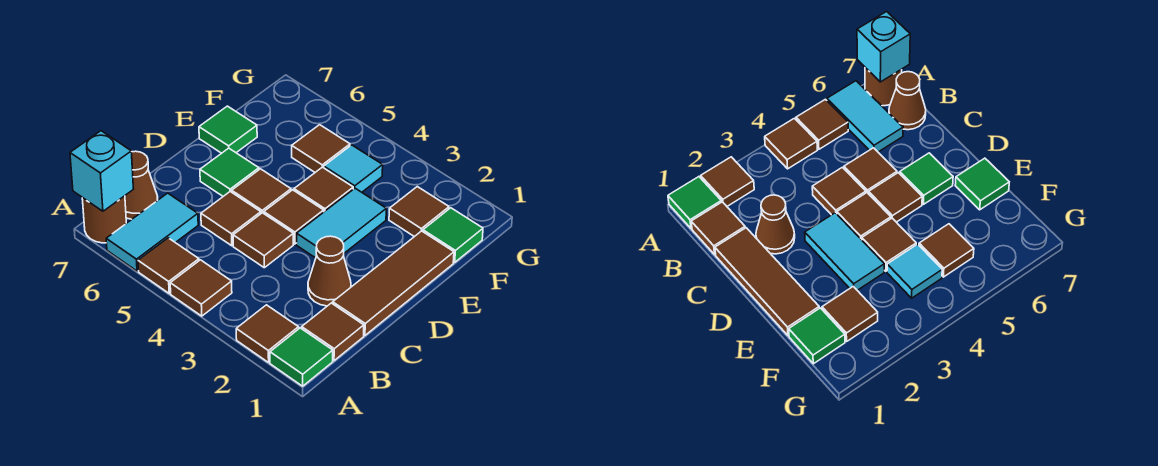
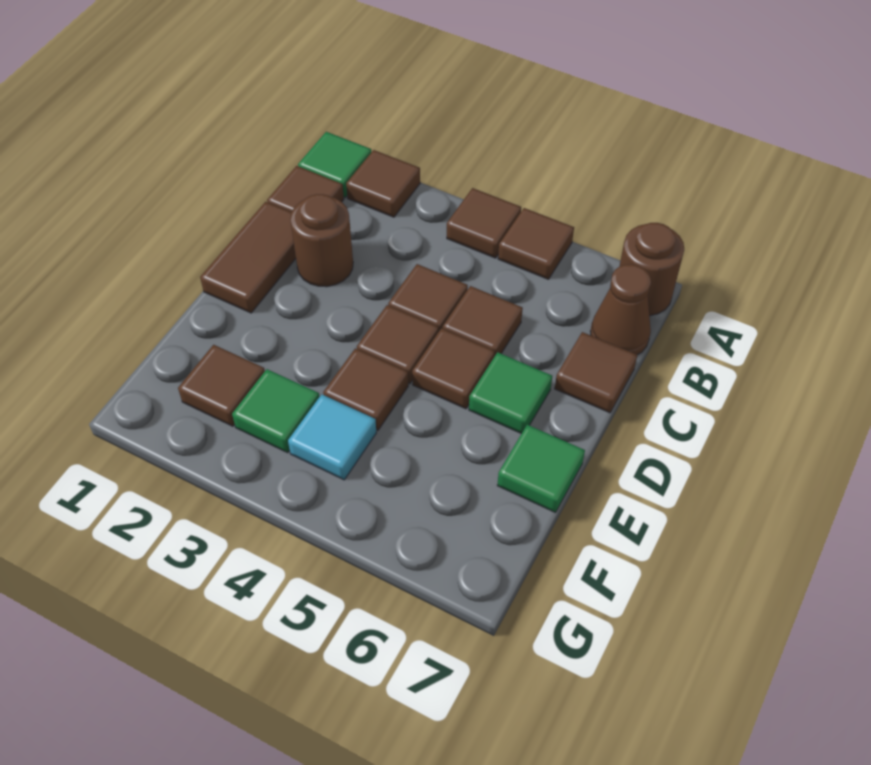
cyan tile A6:B6 level 1 -> none
cyan brick A7 level 2 -> none
brown tile C1:E1 level 1 -> brown tile C1:D1 level 1
brown cone C2 level 1 -> brown round brick C2 level 1
cyan tile D3:E3 level 1 -> none
green tile F1 level 1 -> green tile F3 level 1
brown tile F5 level 1 -> brown tile C7 level 1

